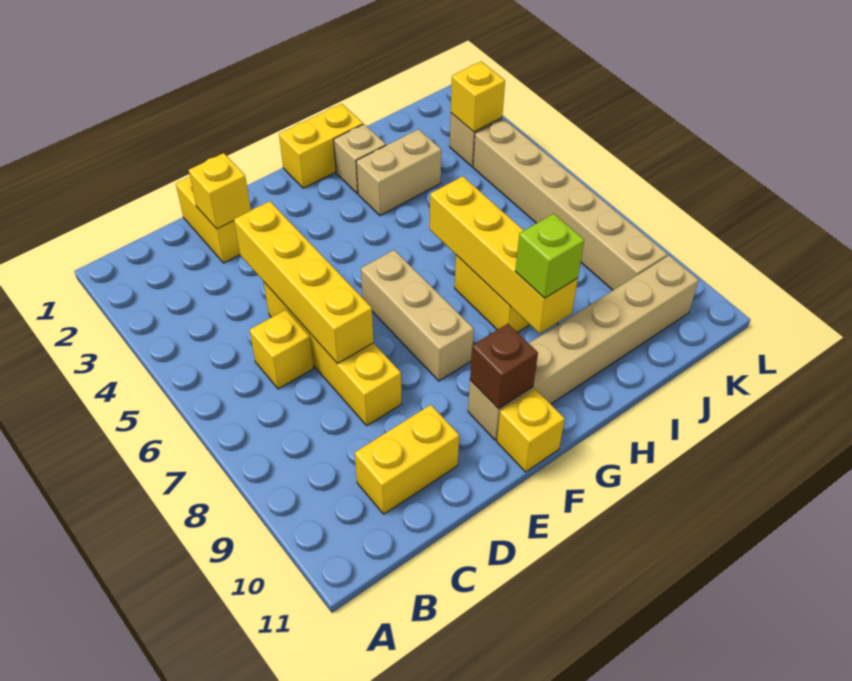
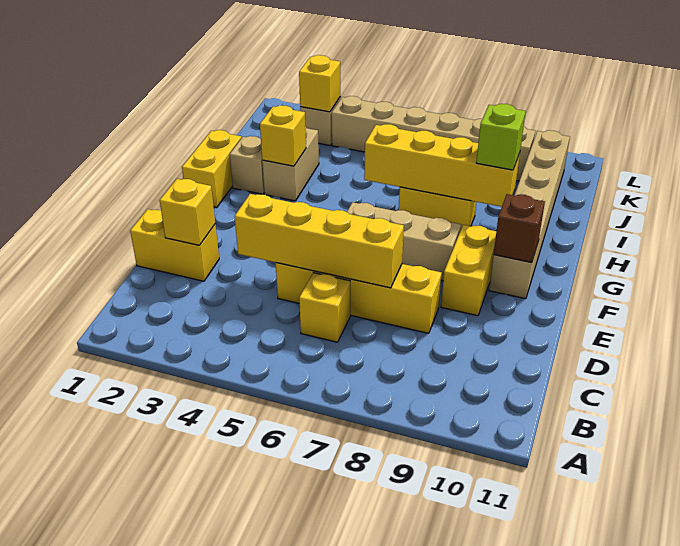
yellow brick C10:D10 level 1 -> yellow brick E9:F9 level 1
yellow brick F11 level 1 -> yellow brick H3 level 2

